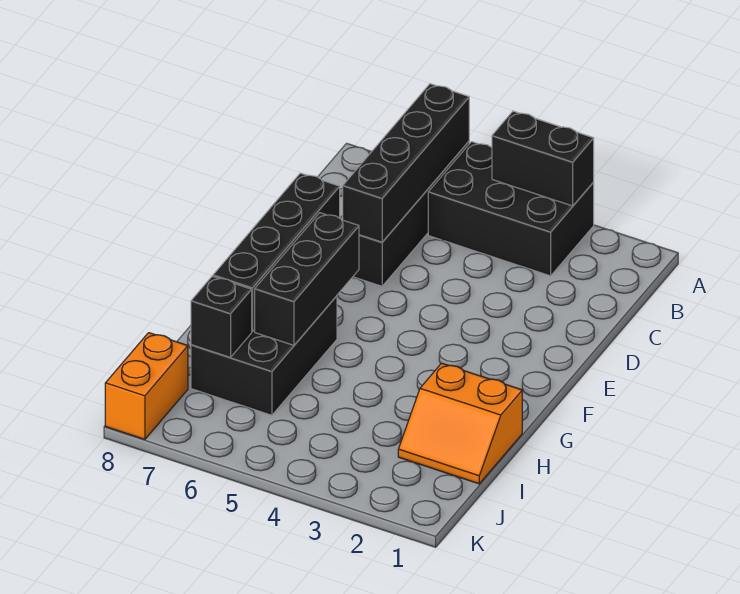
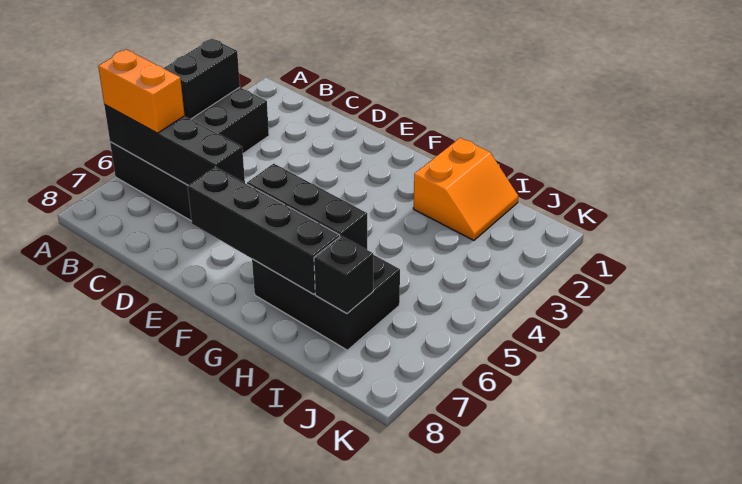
orange brick J8:K8 level 1 -> orange brick A6:B6 level 3

